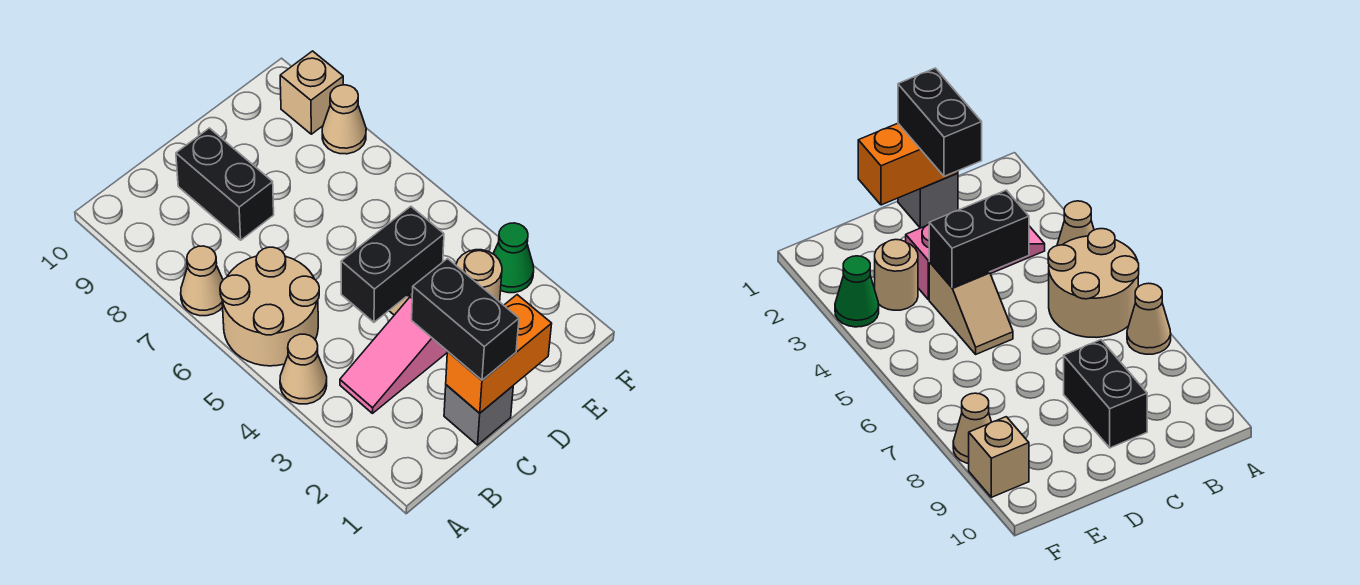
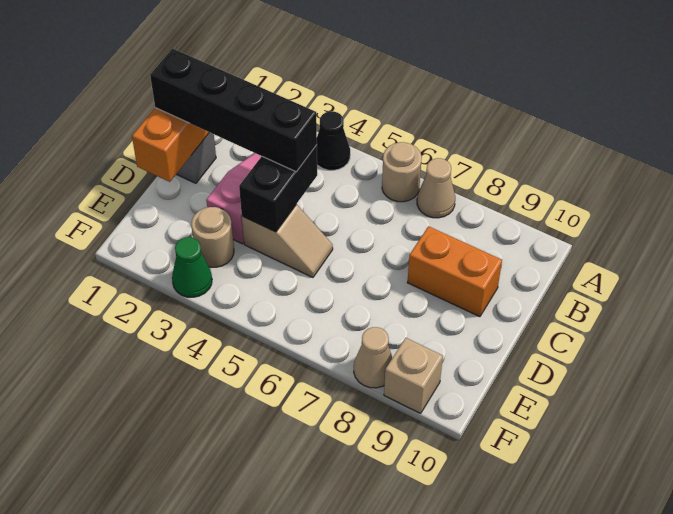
tan cone A4 level 1 -> black cone A4 level 1
tan round brick A5:B6 level 1 -> tan round brick A6 level 1
black brick C1:C2 level 3 -> black brick C1:C4 level 3
black brick C8:C9 level 1 -> orange brick C8:C9 level 1

